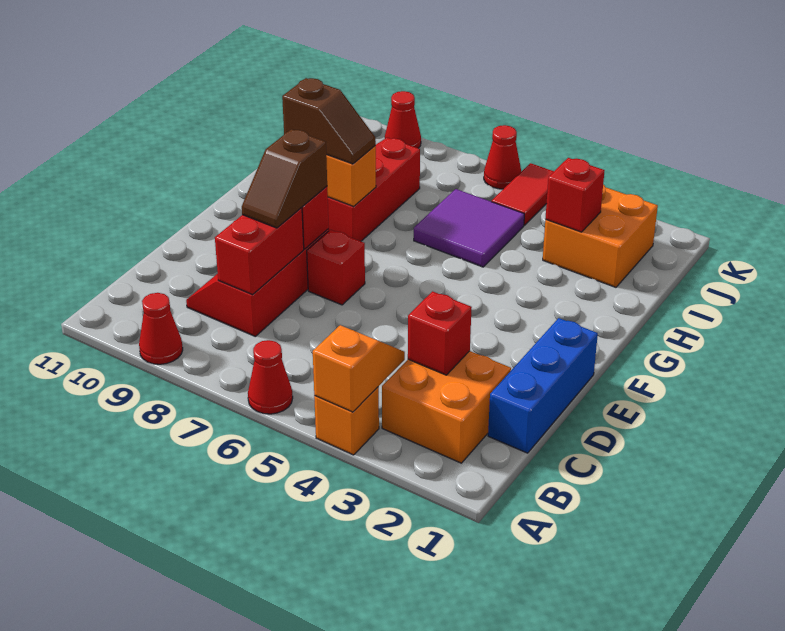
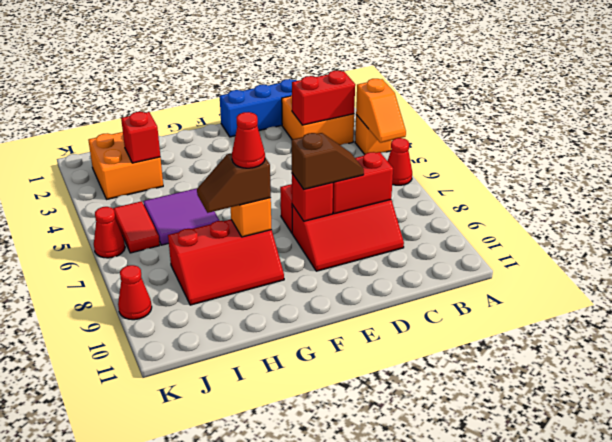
orange slope A4:B4 level 2 top A -> orange slope A4:A5 level 2 top 4
red cone A9 level 1 -> red cone G8 level 4
red brick C3 level 2 -> red brick B3:C3 level 2
brown slope G8:G9 level 3 top 9 -> brown slope G8:H8 level 3 top G
red tile J5:K5 level 1 -> red tile J5:J6 level 1

